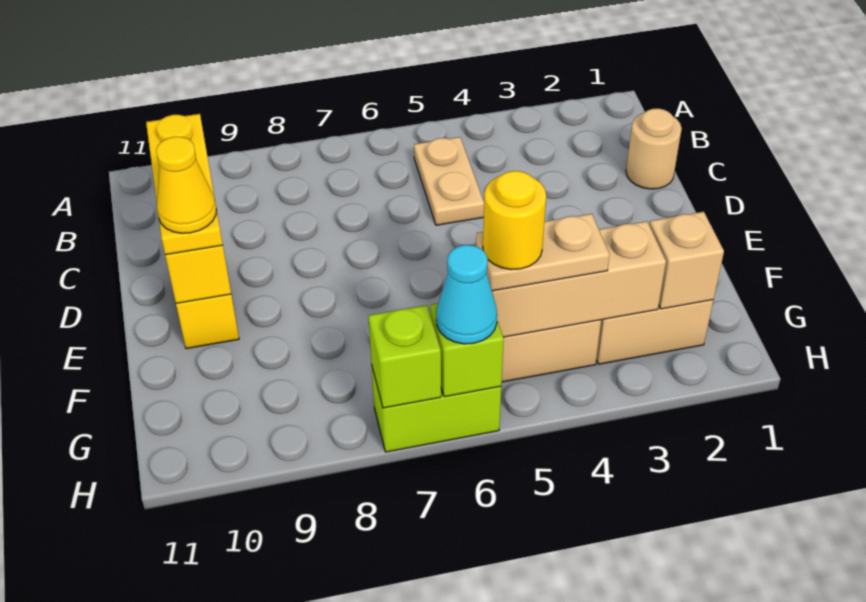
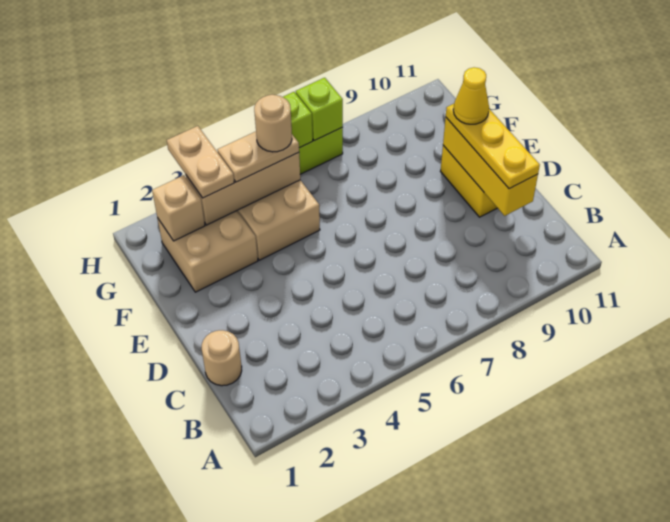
tan plate B5:C5 level 1 -> tan plate G3:H3 level 3
yellow round brick G5 level 4 -> tan round brick G5 level 4
cyan cone H6 level 3 -> none

